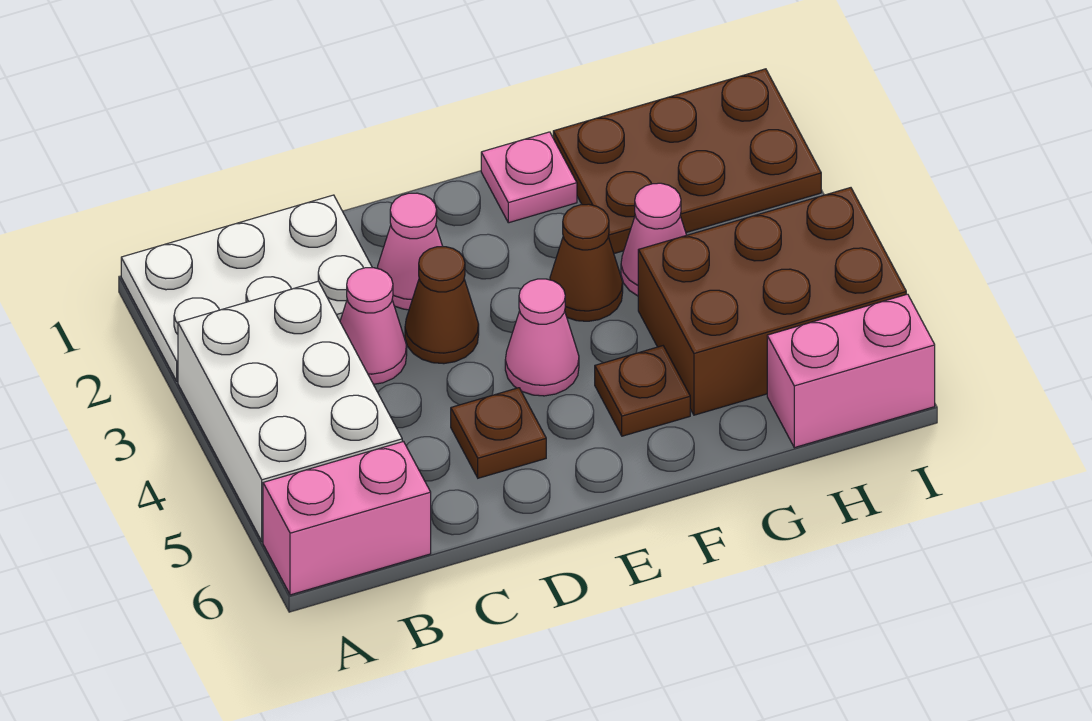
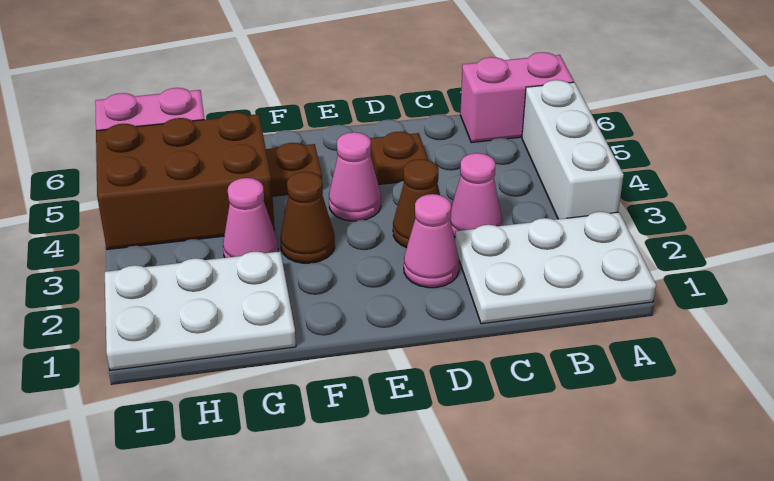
white brick A3:B5 level 1 -> white brick A3:A5 level 1
pink plate F1 level 1 -> none
brown plate G1:I2 level 1 -> white plate G1:I2 level 1

